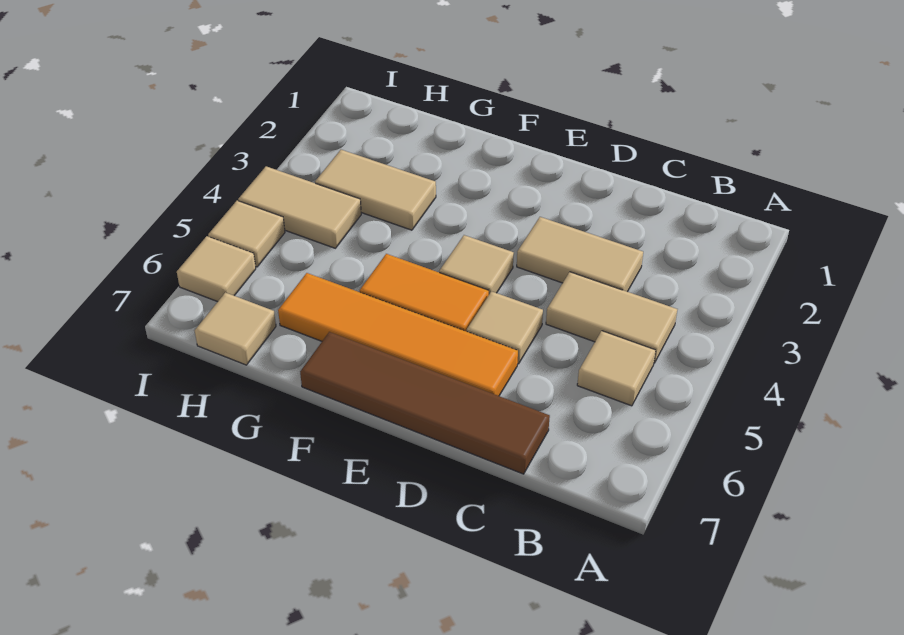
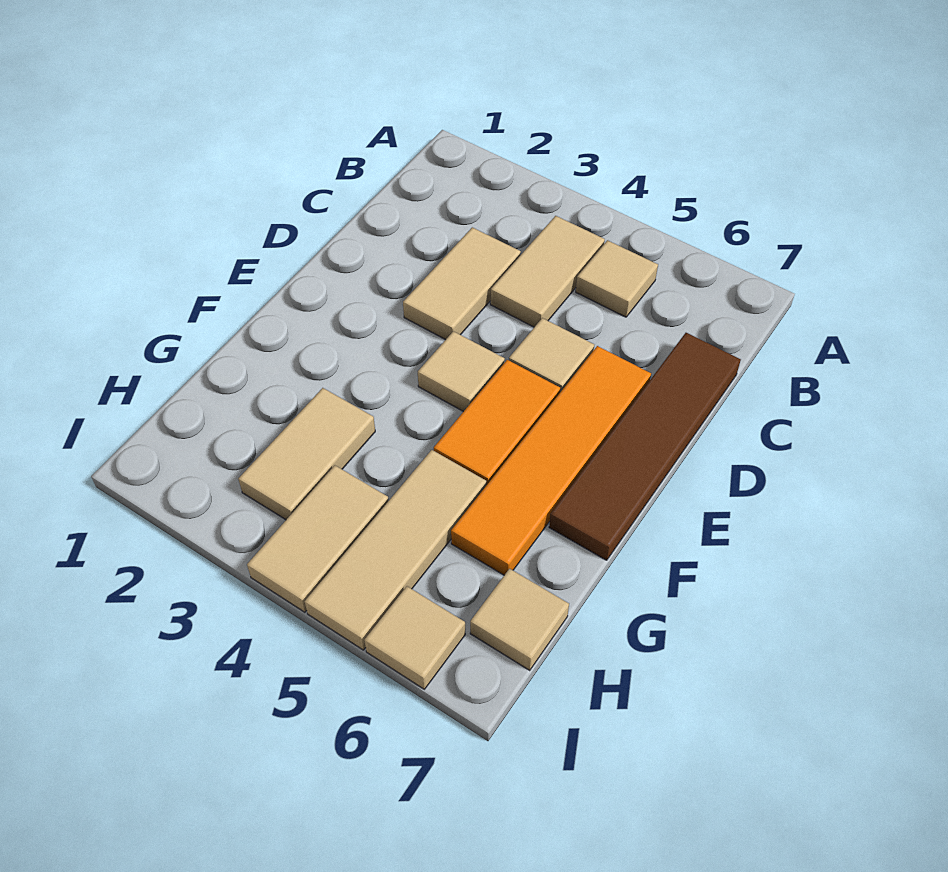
tan tile I5 level 1 -> tan tile G5:I5 level 1

